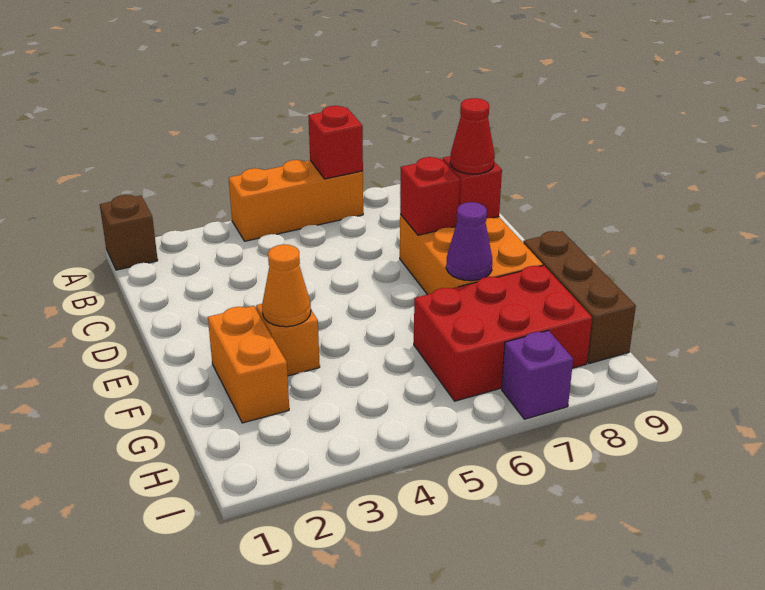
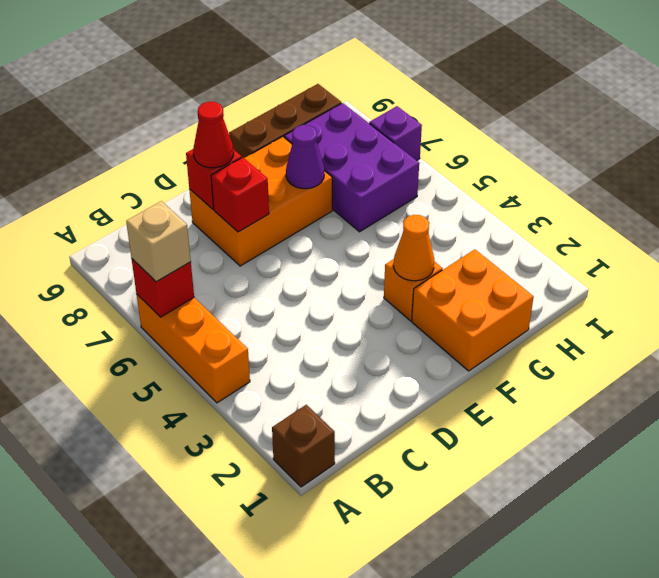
none -> tan brick A6 level 3
orange brick F2:G2 level 1 -> orange brick F1:G2 level 1
red brick G6:H8 level 1 -> purple brick G6:H8 level 1

